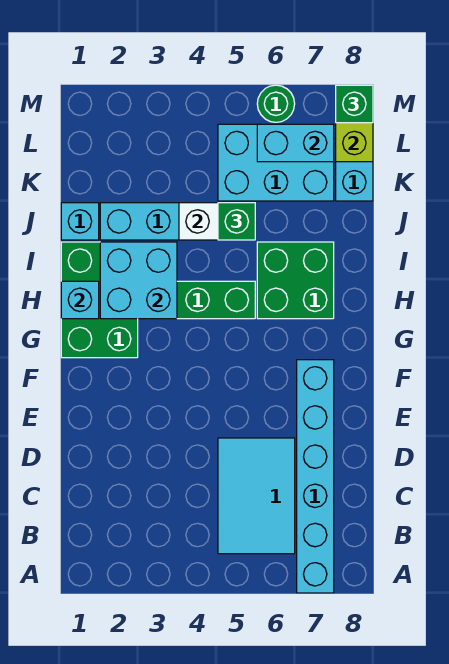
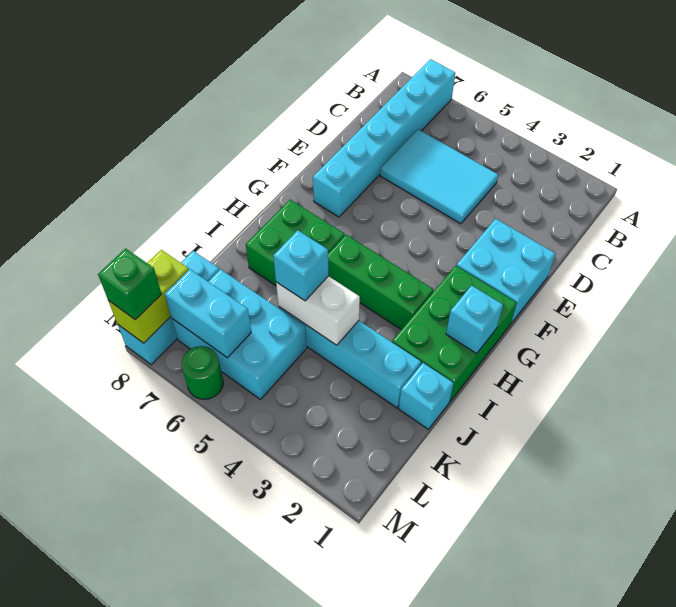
cyan tile B5:D6 level 1 -> cyan tile C4:D6 level 1
cyan brick H2:I3 level 2 -> cyan brick E1:F2 level 1
green brick J5 level 3 -> cyan brick J5 level 3

